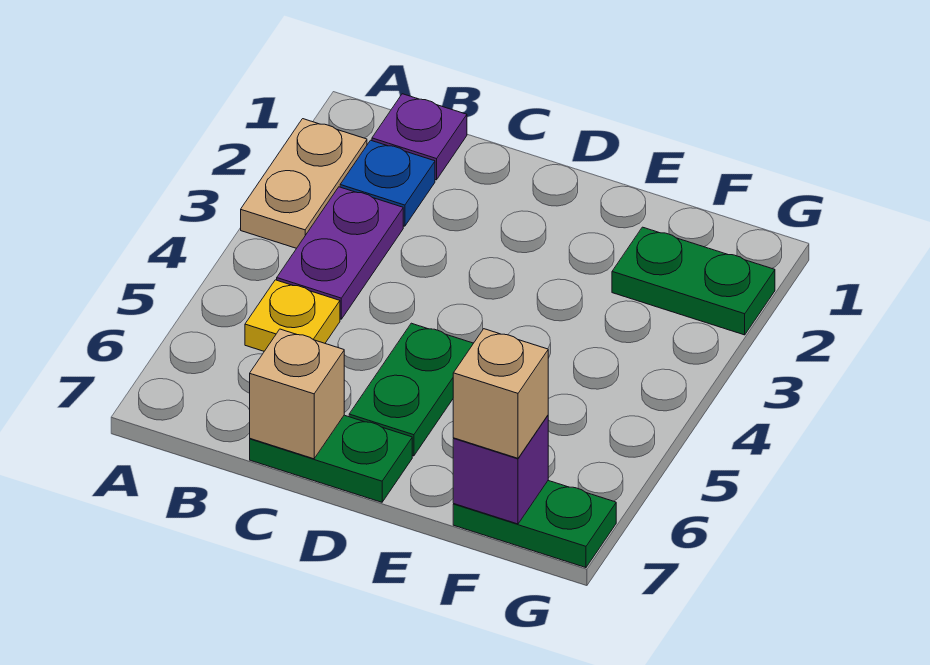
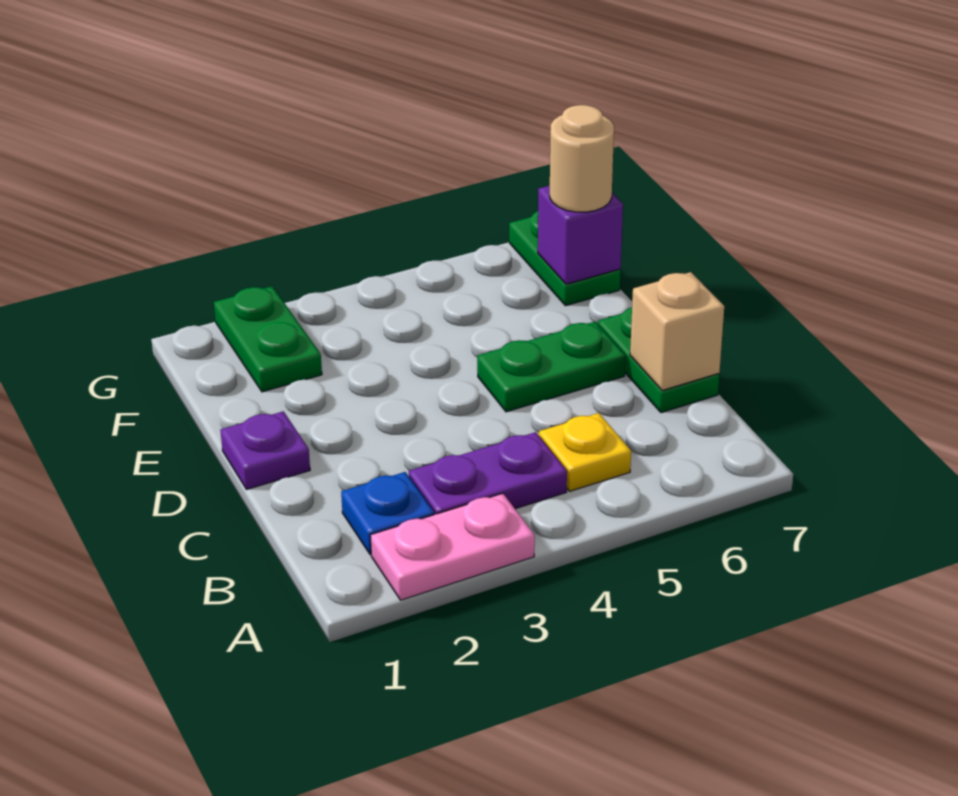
tan plate A2:A3 level 1 -> pink plate A2:A3 level 1
purple plate B1 level 1 -> purple plate D1 level 1
tan brick F7 level 3 -> tan round brick F7 level 3

